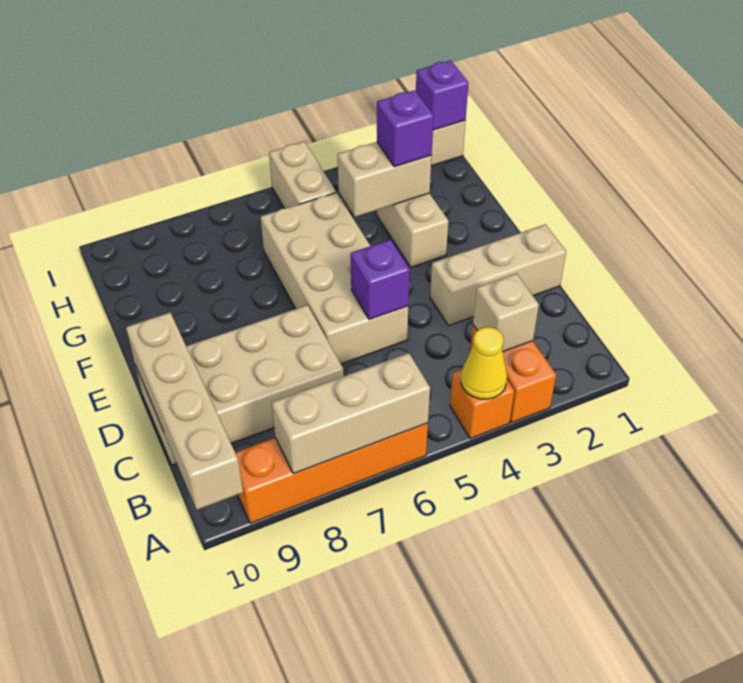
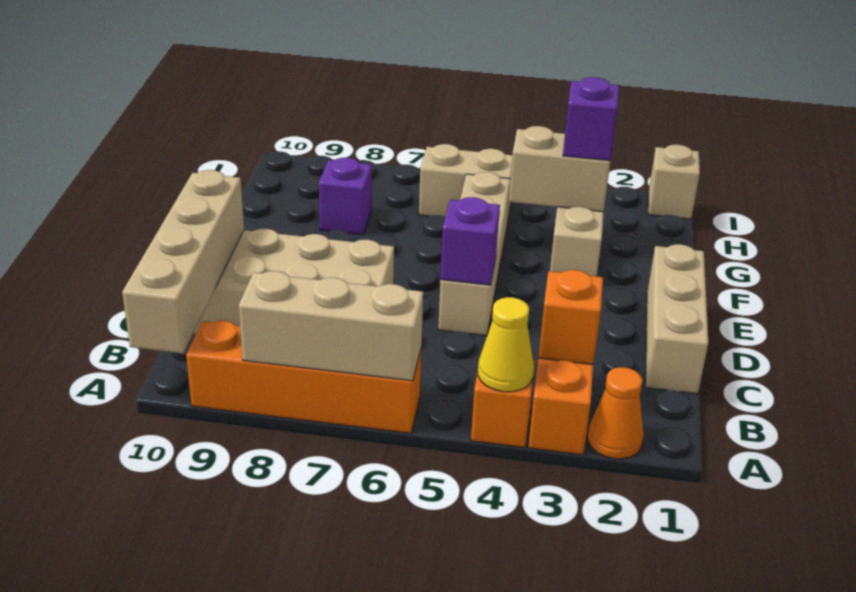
none -> orange cone A2 level 1
tan brick B3 level 2 -> orange brick B3 level 2
tan brick D1:D3 level 1 -> tan brick C1:E1 level 1
tan brick D5:G6 level 1 -> tan brick D5:G5 level 1
tan brick H5:I5 level 1 -> tan brick H5:H6 level 1
purple brick I1 level 2 -> purple brick G8 level 1

